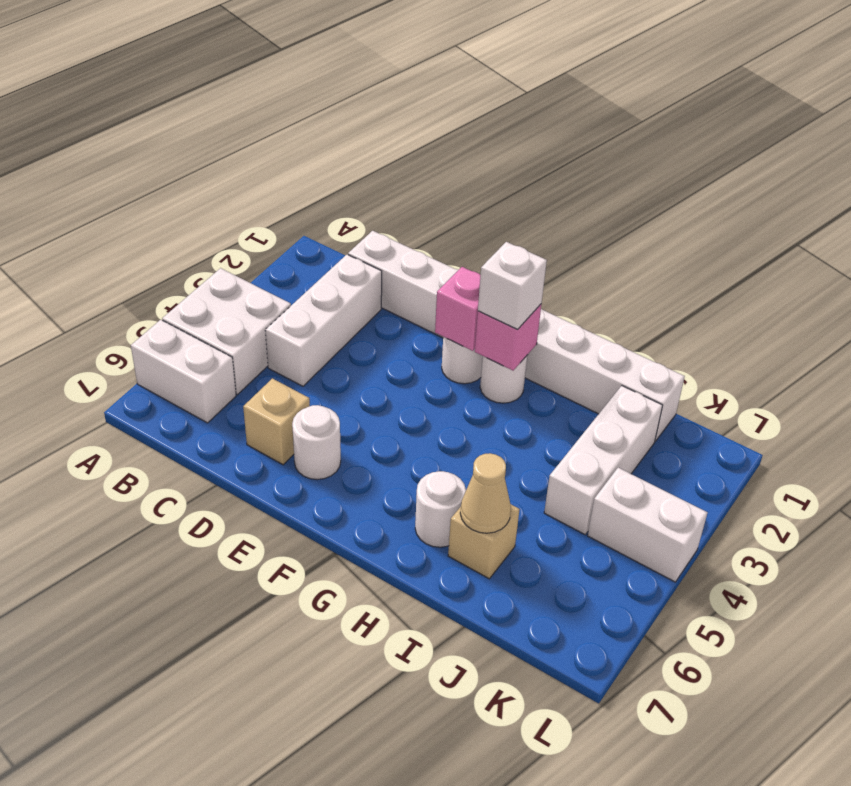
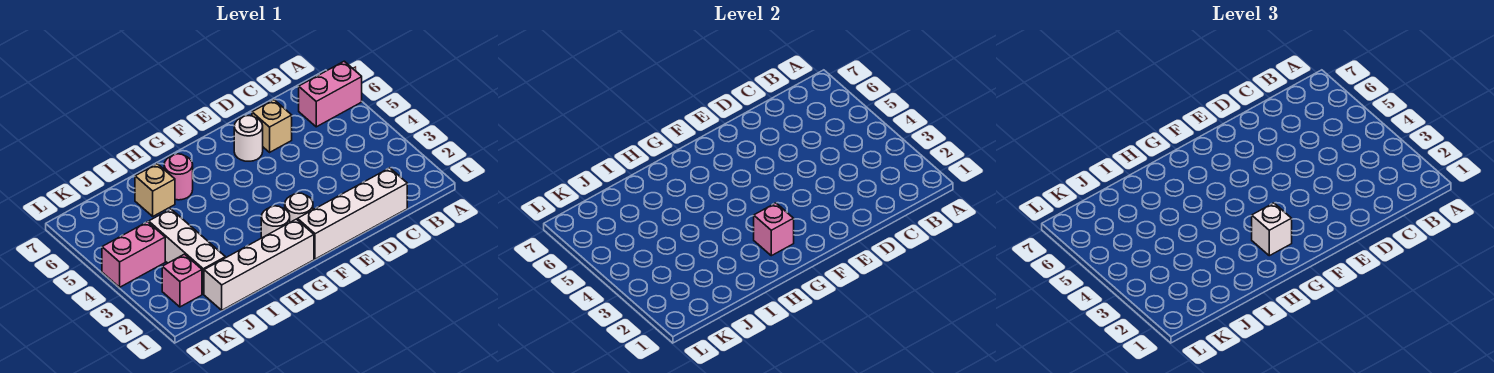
white brick A4:B5 level 1 -> none
white brick A6:B6 level 1 -> pink brick A6:B6 level 1
white brick C2:C4 level 1 -> none
pink brick F2 level 2 -> pink brick K2 level 1
white round brick H6 level 1 -> pink round brick H6 level 1
tan cone I6 level 2 -> none
white brick K4:L4 level 1 -> pink brick K4:L4 level 1

